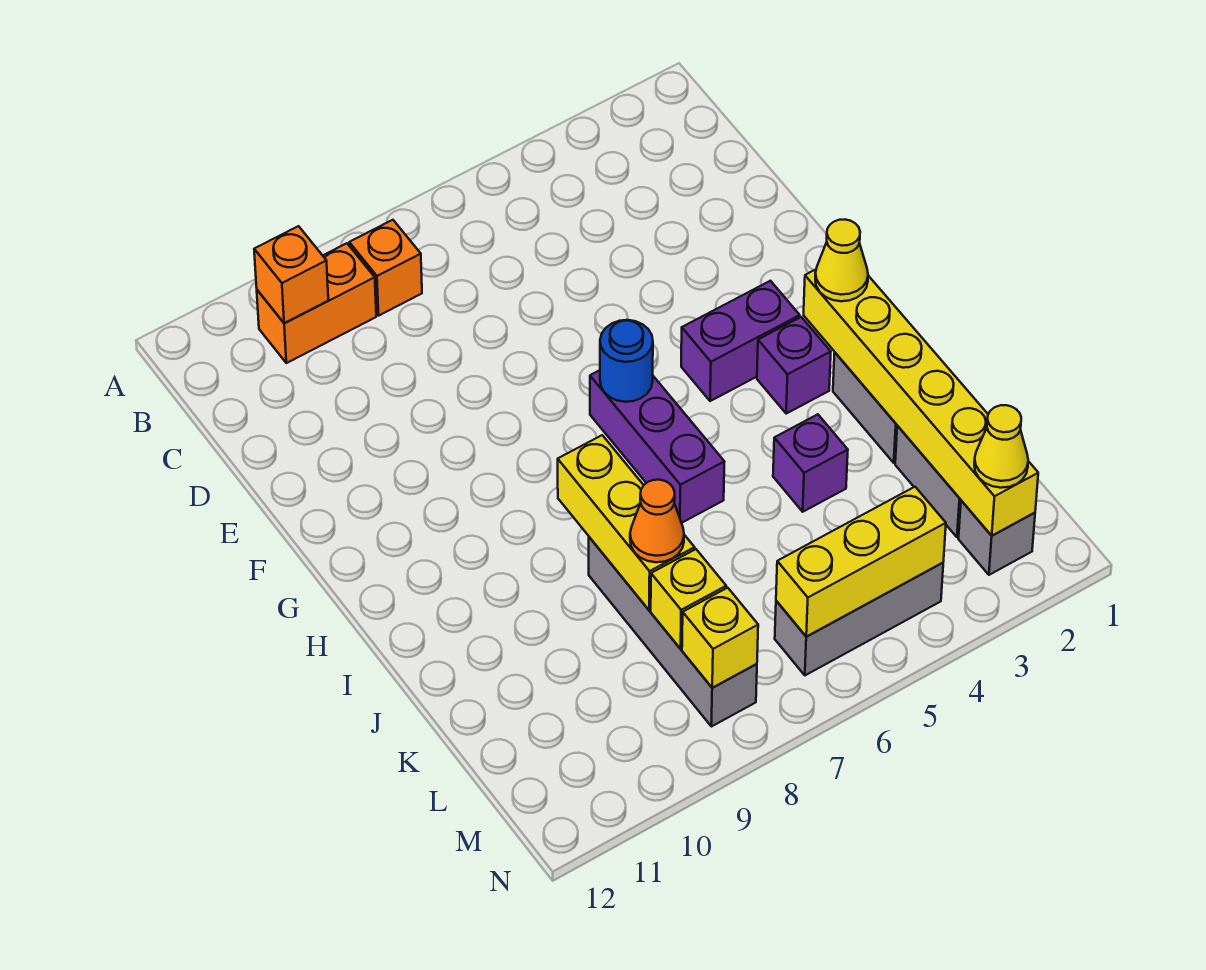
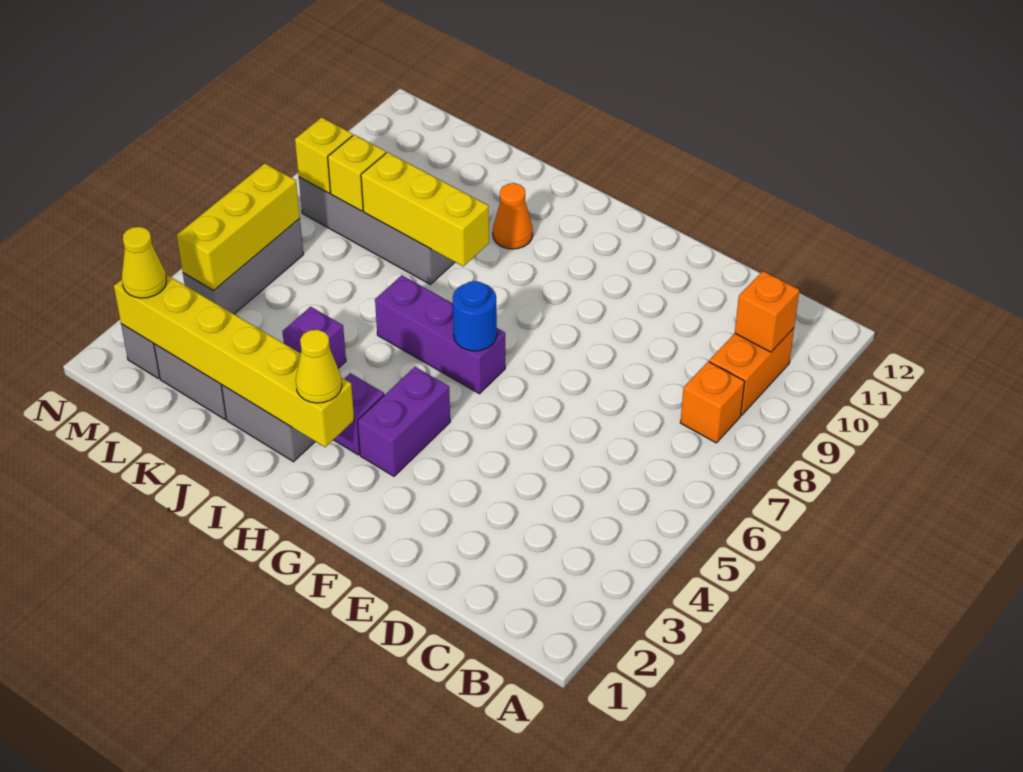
orange cone K8 level 3 -> orange cone I10 level 1

